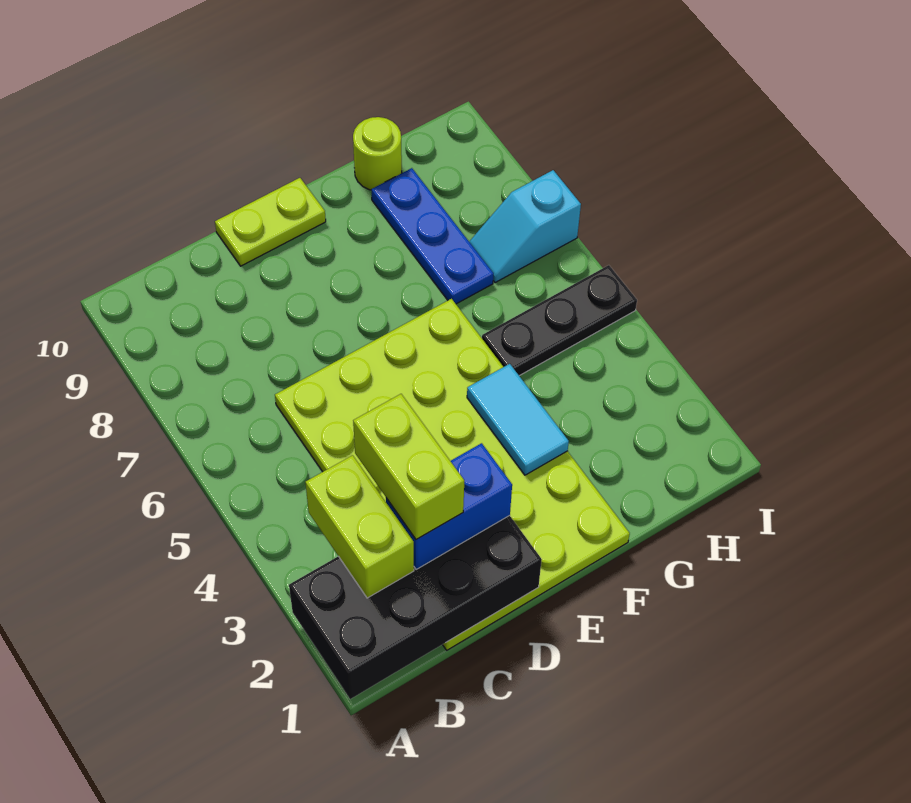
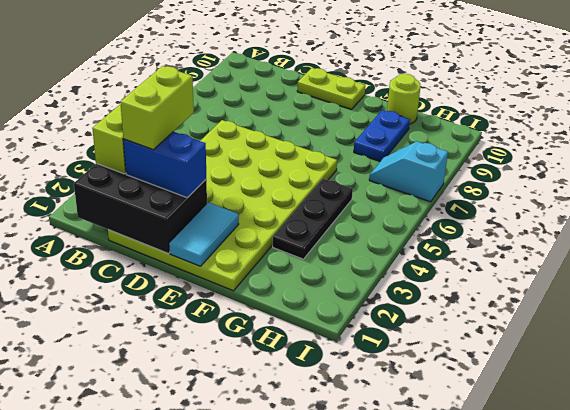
black brick A1:D2 level 2 -> black brick B1:D2 level 2
cyan tile F3:F4 level 2 -> cyan tile E1:E2 level 2
black plate G5:I5 level 1 -> black plate G3:G5 level 1
blue plate G7:G9 level 1 -> blue plate G8:G9 level 1

